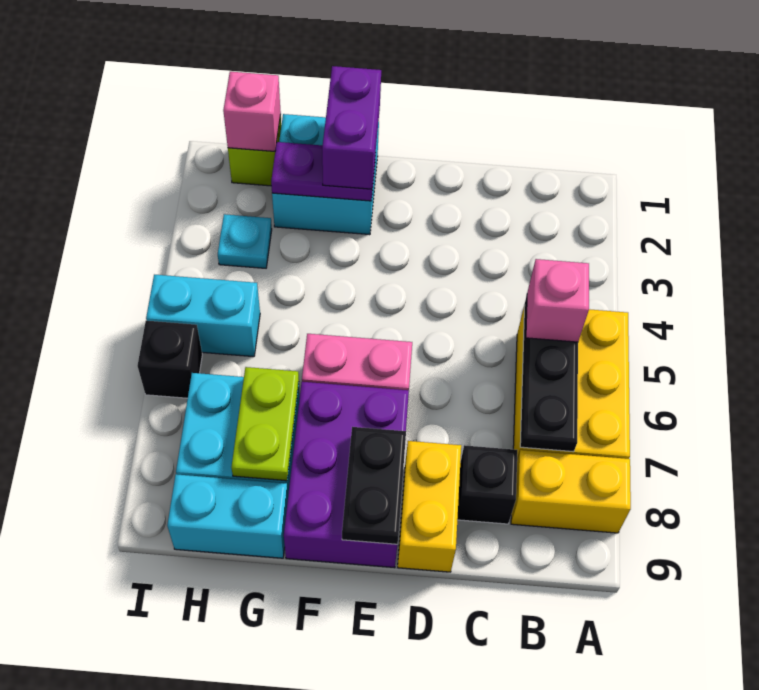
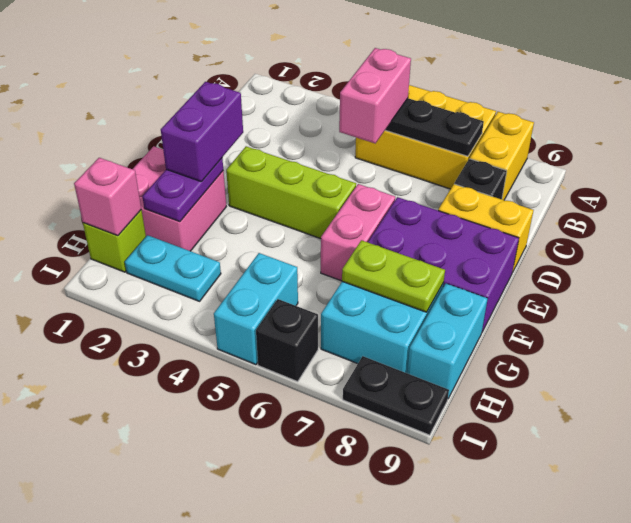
pink brick B5 level 3 -> pink brick B5:C5 level 3
none -> lime brick E3:E5 level 1
black plate E8:E9 level 2 -> black plate I8:I9 level 1
cyan brick F1:G2 level 1 -> pink brick F1:G2 level 1
purple brick F1:F2 level 3 -> purple brick E2:F2 level 3
cyan plate H3 level 1 -> cyan plate H2:H3 level 1

